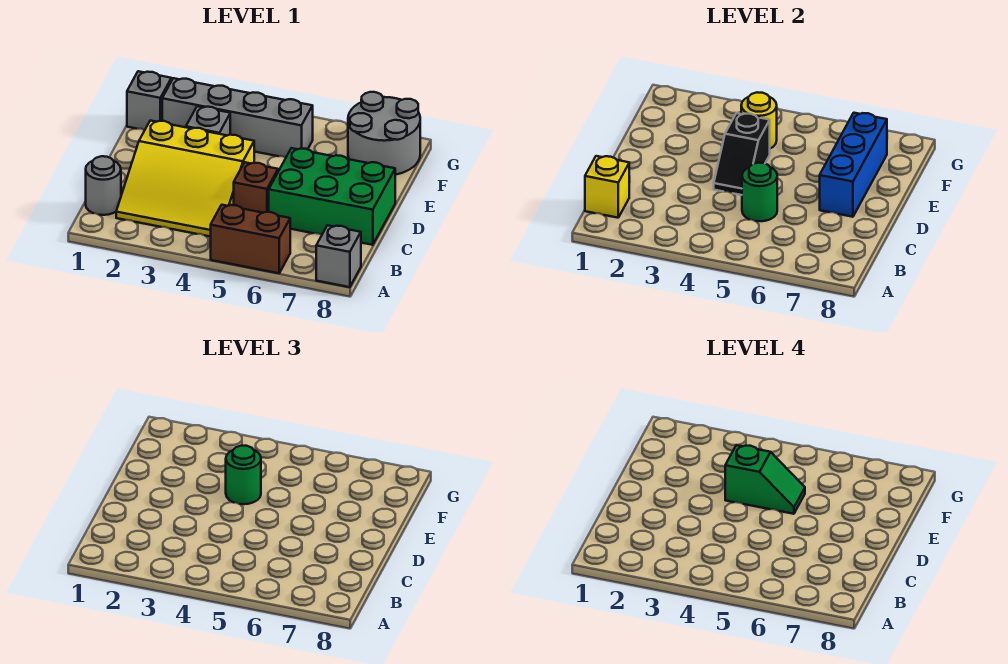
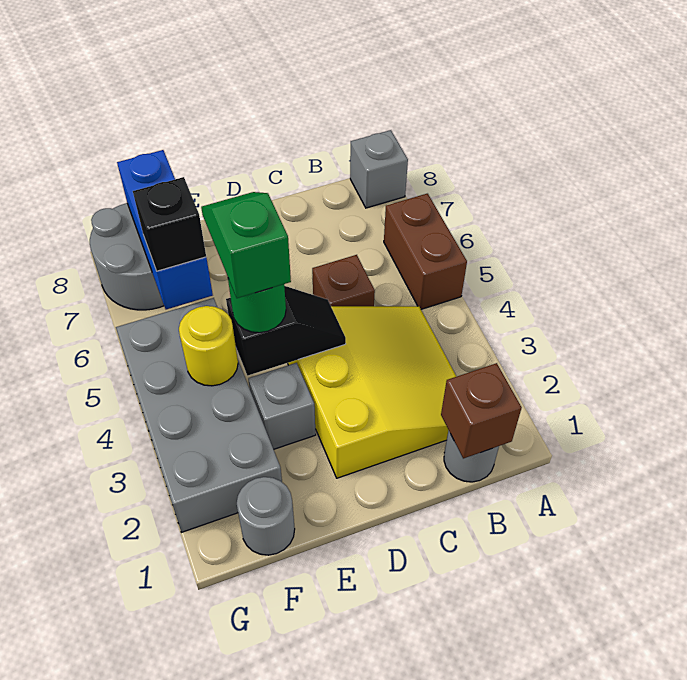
yellow brick B1 level 2 -> brown brick B1 level 2
green round brick C5 level 2 -> none
green brick C6:D8 level 1 -> none
blue brick D7:F7 level 2 -> blue brick F6:F8 level 2
grey brick F1 level 1 -> grey round brick F1 level 1
grey brick F2:F5 level 1 -> grey brick F2:G5 level 1
none -> black brick F6 level 3

